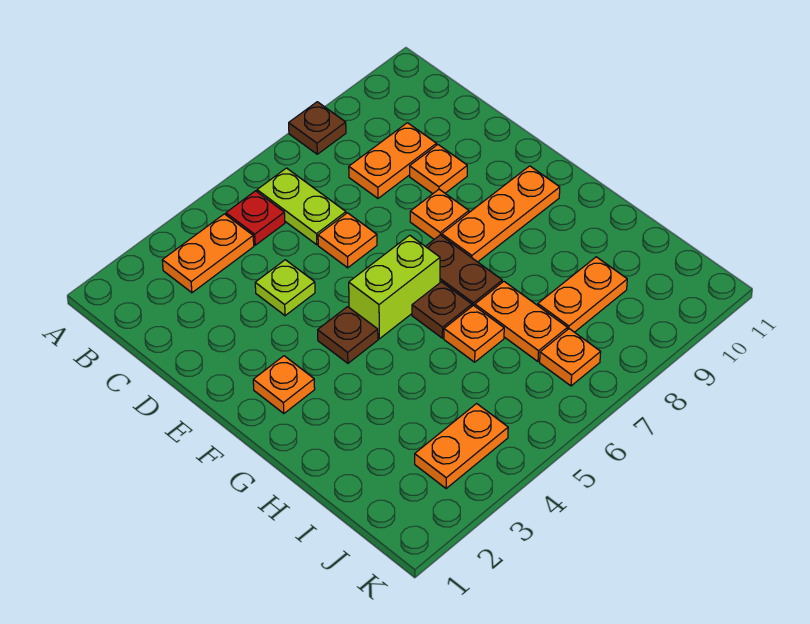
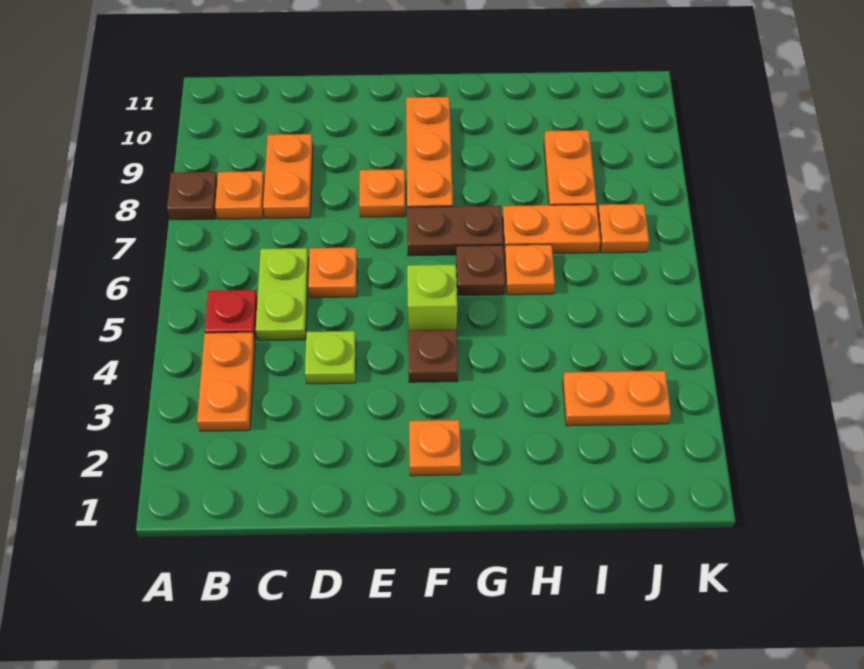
lime plate B6:C6 level 1 -> lime plate C5:C6 level 1
orange plate D9 level 1 -> orange plate B8 level 1
lime brick F5:F6 level 1 -> lime brick F5 level 1
orange plate J3:J4 level 1 -> orange plate I3:J3 level 1

